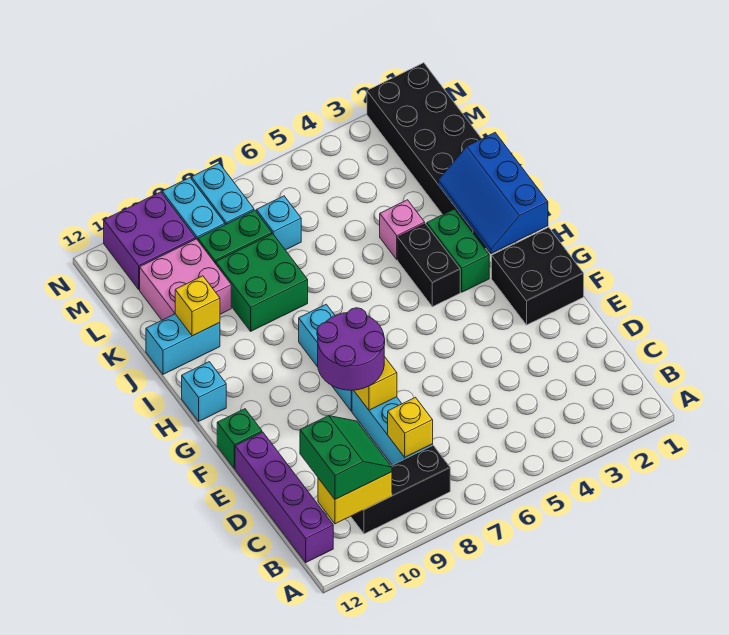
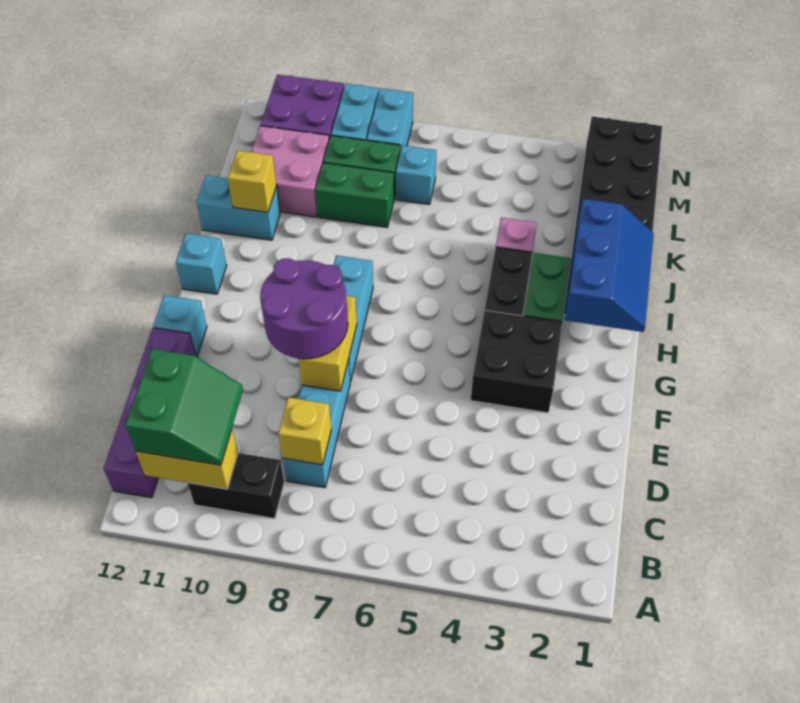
black brick B8:B10 level 1 -> black brick B9:B10 level 1
black brick F1:G2 level 1 -> black brick F3:G4 level 1
green brick F12 level 1 -> cyan brick F12 level 1
blue slope H1:J2 level 2 top 1 -> blue slope H1:J2 level 2 top 2
green brick J8:K9 level 1 -> green brick K8:K9 level 1

